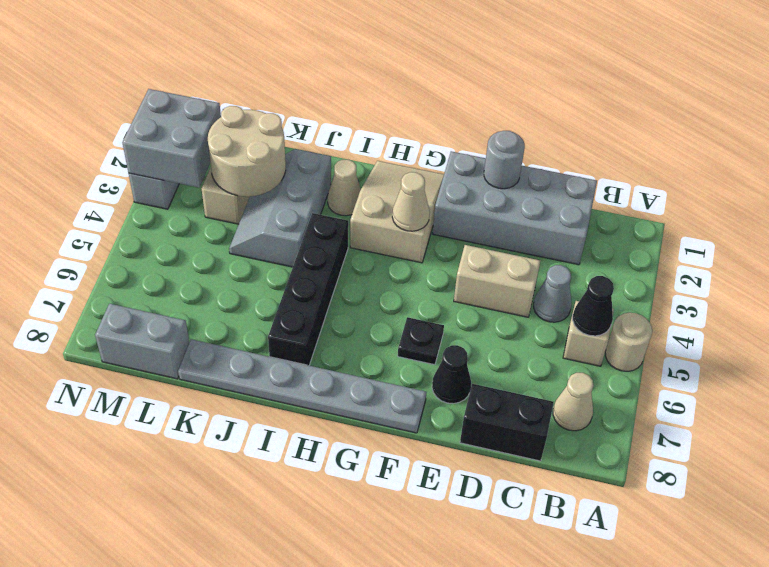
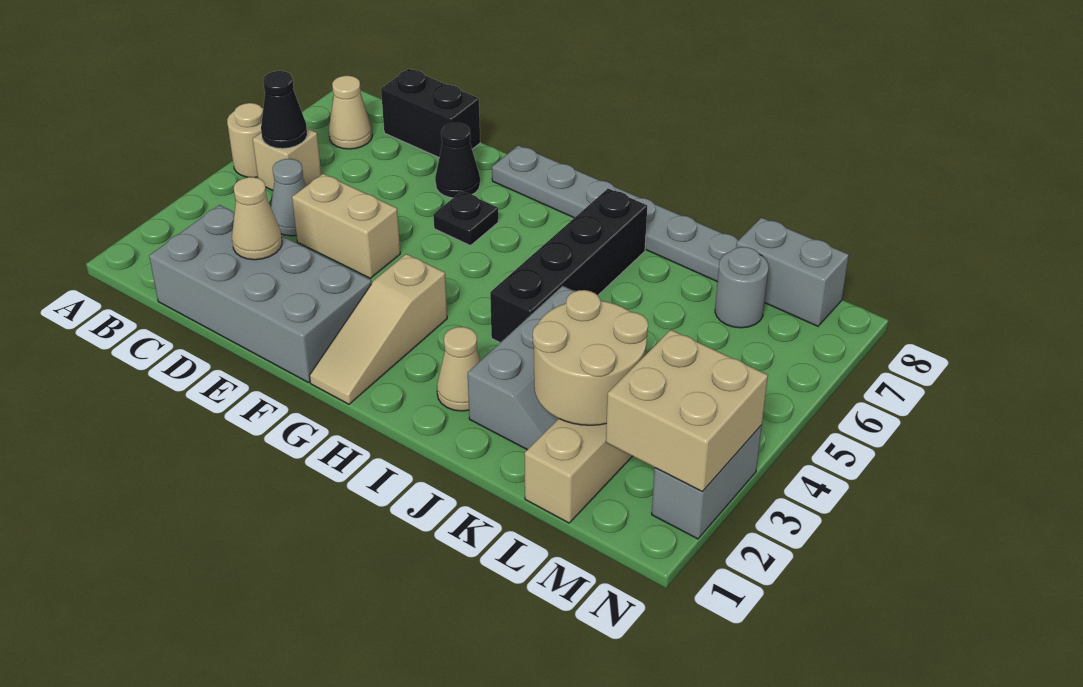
grey round brick E1 level 2 -> grey round brick L7 level 1
tan slope G1:H3 level 1 top 3 -> tan slope G1:G3 level 1 top 3
tan cone G3 level 2 -> tan cone D2 level 2
grey brick M2:N3 level 2 -> tan brick M2:N3 level 2

